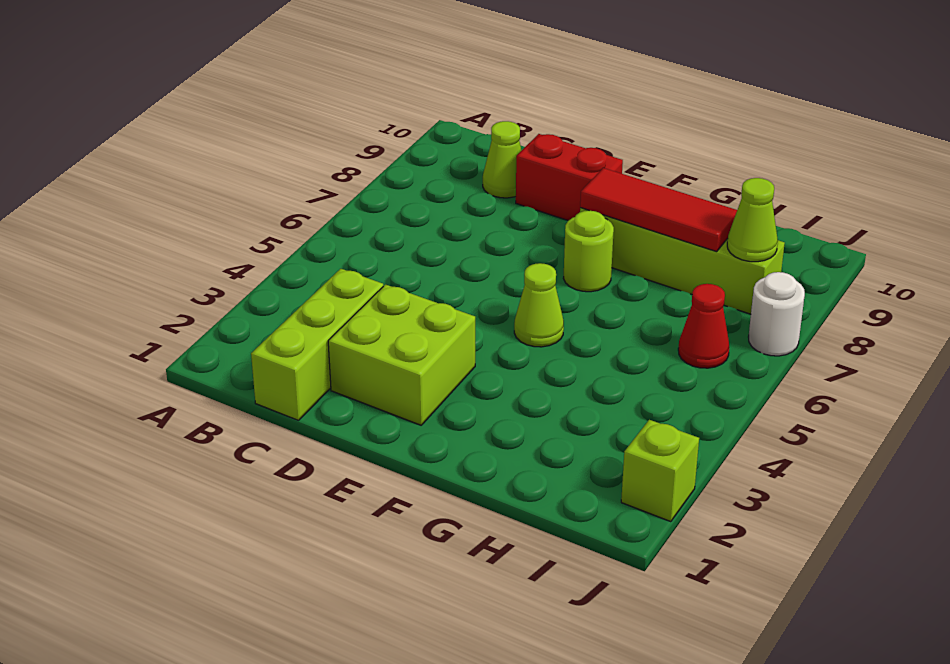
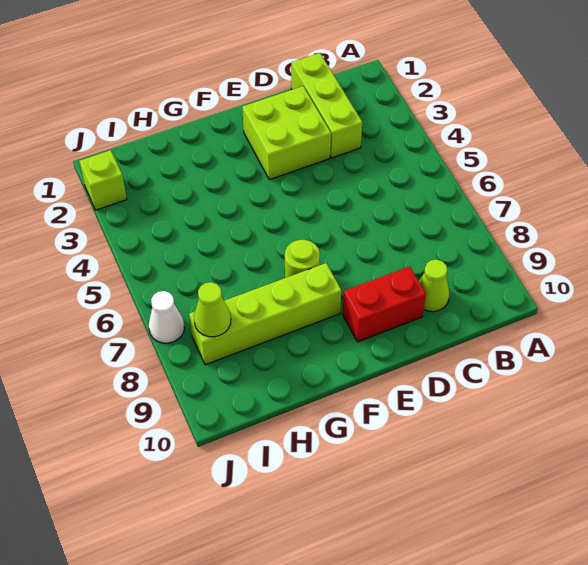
lime cone F5 level 1 -> none
red tile F8:H8 level 2 -> none
red cone I6 level 1 -> none
white round brick J7 level 1 -> white cone J7 level 1

